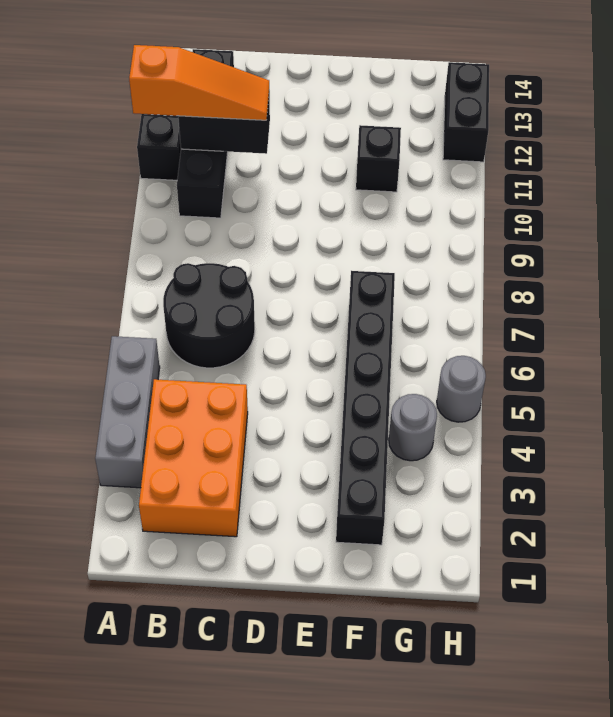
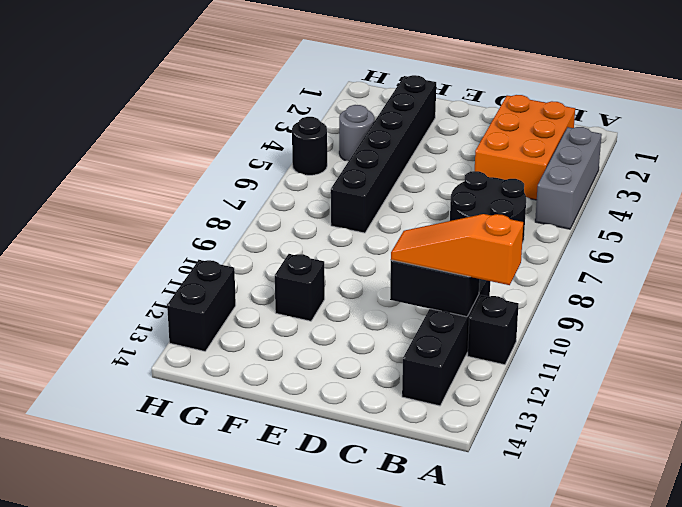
grey round brick H5 level 1 -> black round brick H5 level 1

